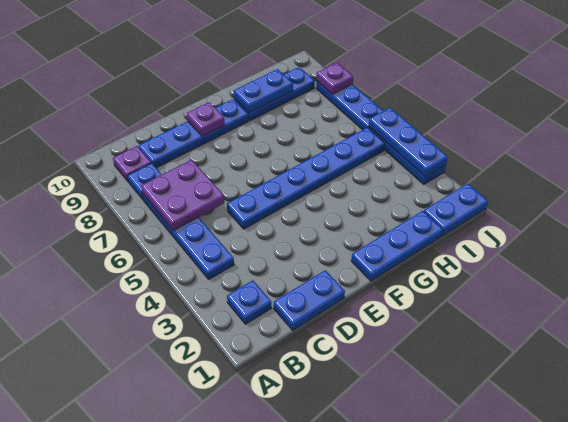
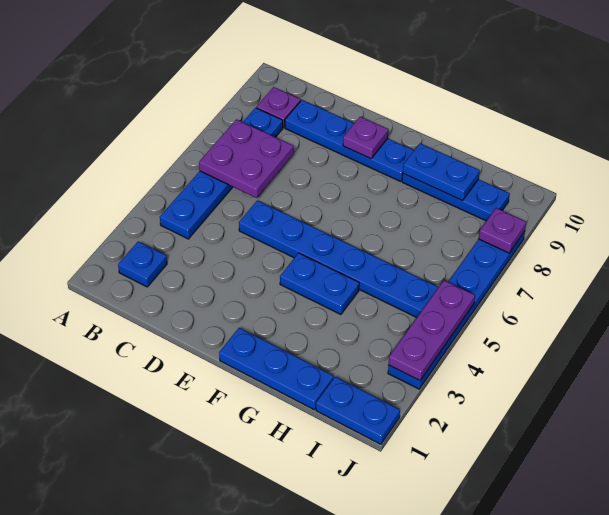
blue plate C1:D1 level 1 -> blue plate F4:G4 level 1
blue plate J3:J5 level 2 -> purple plate J3:J5 level 2

